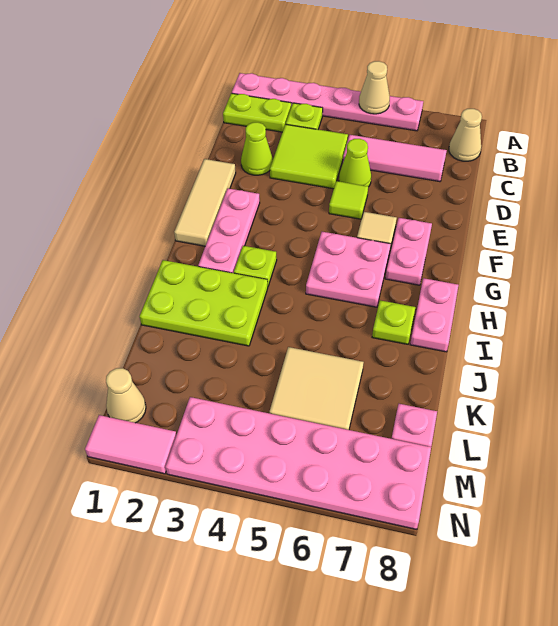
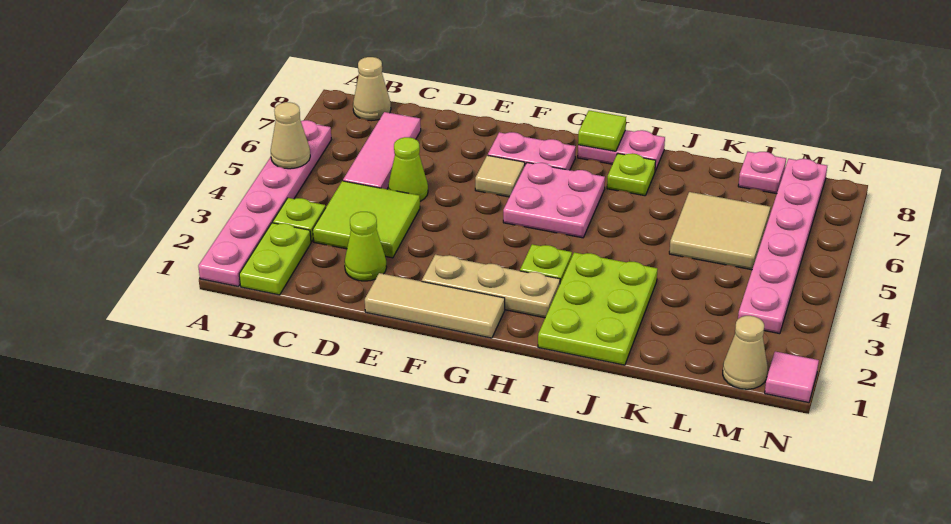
lime tile E5 level 1 -> lime tile H8 level 2
pink plate F2:H2 level 1 -> tan plate F2:H2 level 1
pink plate M3:N8 level 1 -> pink plate M3:M8 level 1
pink tile N1:N2 level 1 -> pink tile N1 level 1

